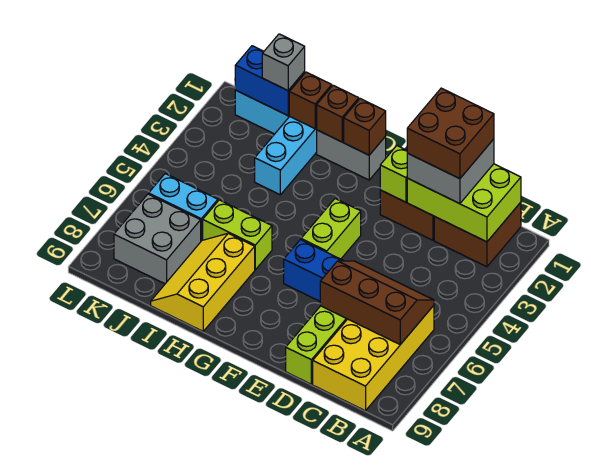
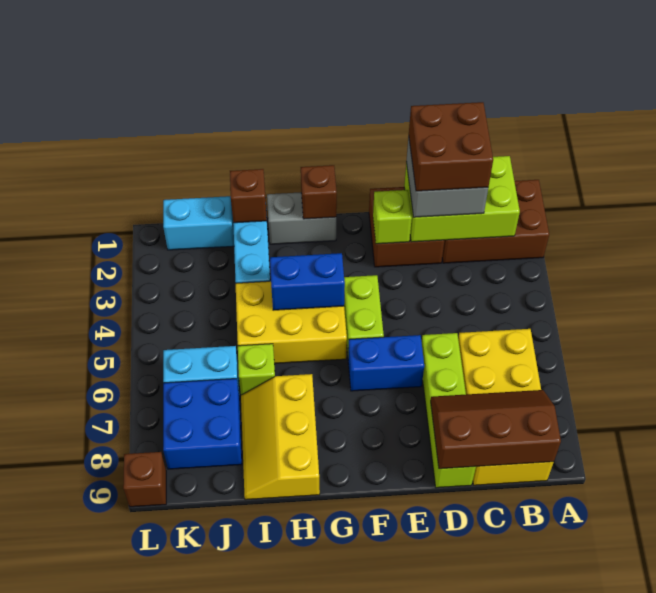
brown brick B1:C2 level 1 -> brown brick A1:C2 level 1
brown slope B6:D7 level 2 top 7 -> brown slope B8:D9 level 2 top 9
none -> yellow brick G4:I5 level 1
brown brick H1 level 2 -> brown brick L9 level 1
lime brick H6:I6 level 1 -> lime brick I6 level 1
blue brick J1:K1 level 2 -> blue brick G4:H4 level 2
grey brick J1 level 3 -> none
grey brick J7:K8 level 1 -> blue brick J7:K8 level 1

